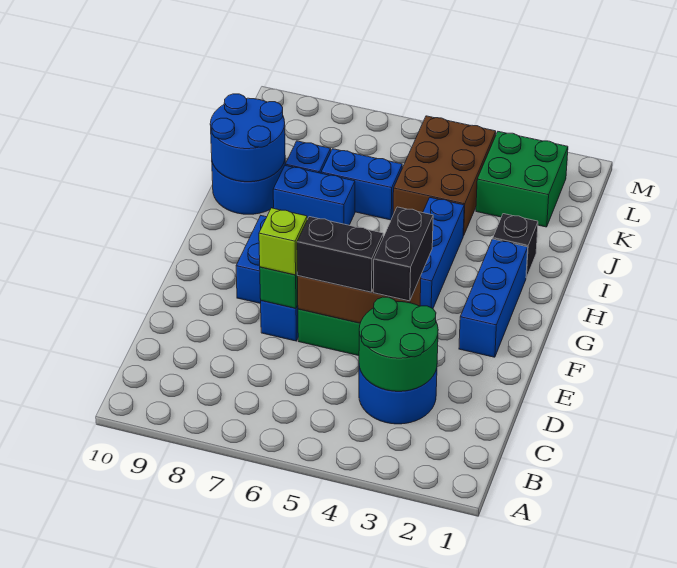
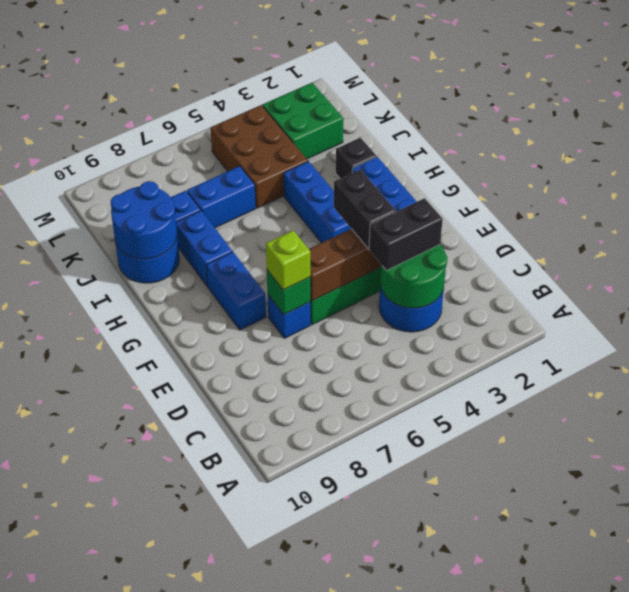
black brick E5:E6 level 3 -> black brick D3:D4 level 3
blue brick I7:I8 level 1 -> blue brick H8:I8 level 1

